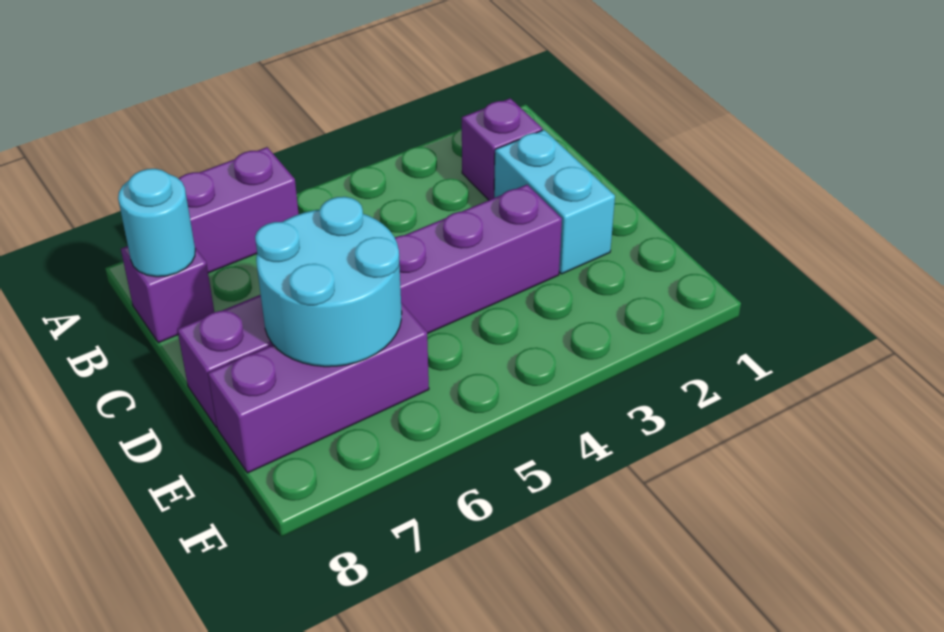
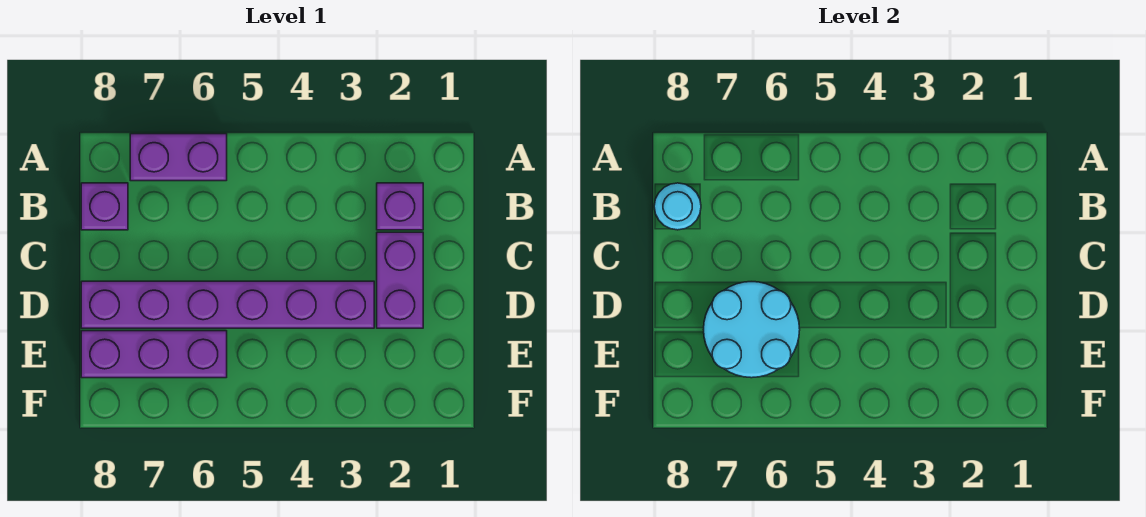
cyan brick C2:D2 level 1 -> purple brick C2:D2 level 1

